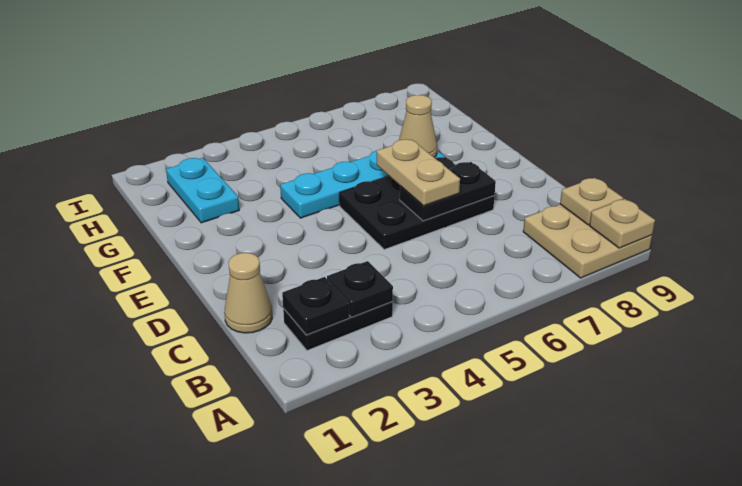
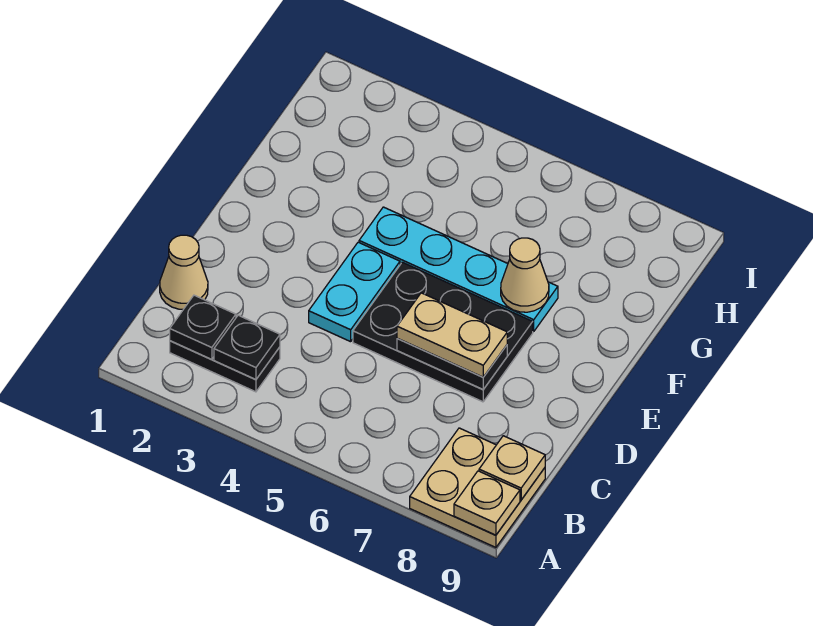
tan plate D6:E6 level 3 -> tan plate D6:D7 level 3
cyan plate G2:H2 level 1 -> cyan plate D4:E4 level 1

